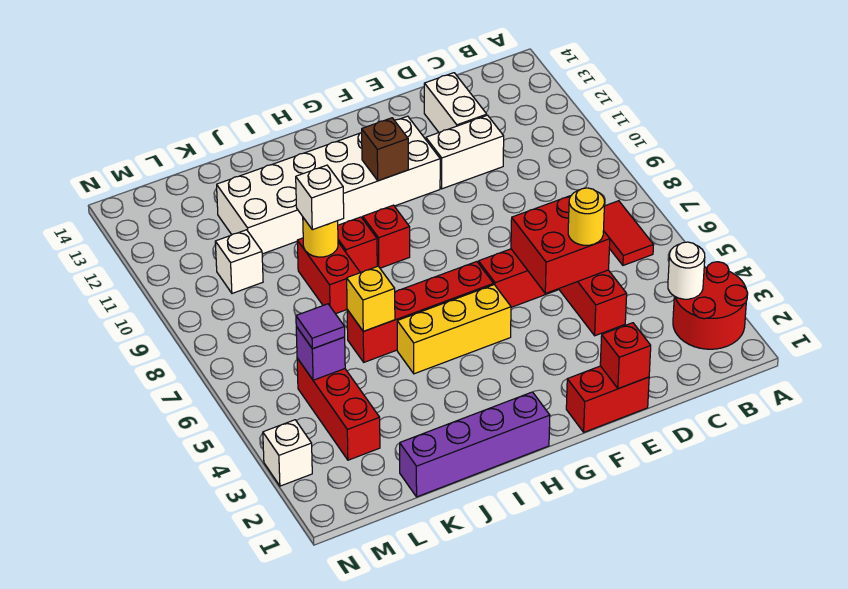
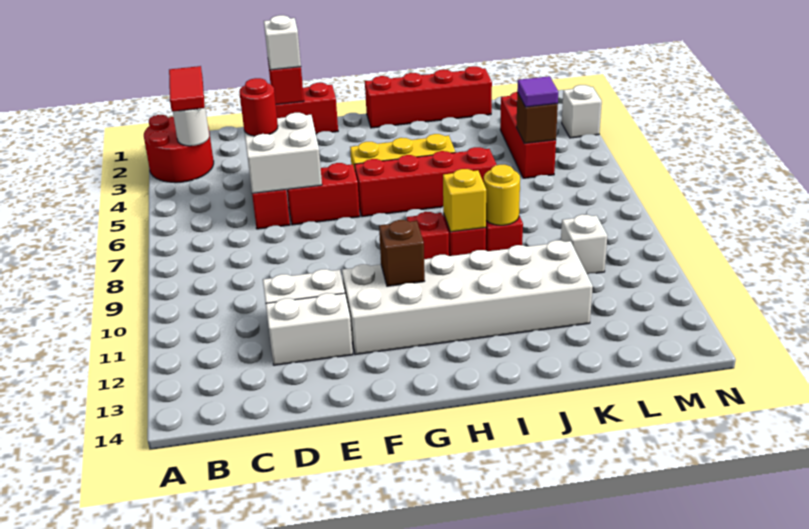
red tile B6:B7 level 1 -> red tile B2:B3 level 3
red brick D5:E6 level 2 -> white brick D5:E6 level 2
yellow round brick D5 level 3 -> red round brick D5 level 3
white brick D12:D13 level 1 -> white brick D12:E12 level 1
purple brick H1:K1 level 1 -> red brick H1:K1 level 1
yellow brick J6 level 2 -> yellow brick I9 level 2
white brick J9 level 3 -> white brick E1 level 3
purple brick L5 level 2 -> brown brick L5 level 2

